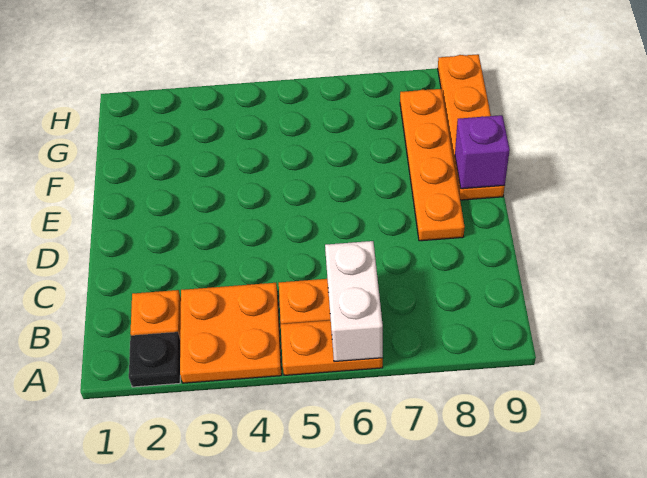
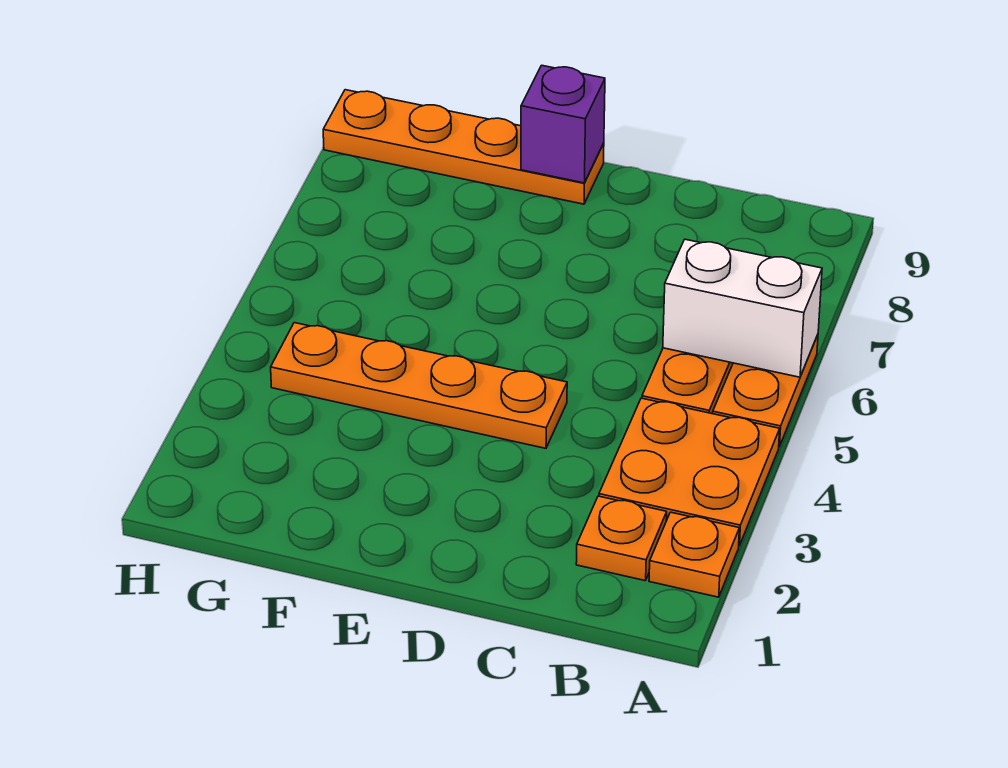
black plate A2 level 1 -> orange plate A2 level 1
orange plate D8:G8 level 1 -> orange plate D4:G4 level 1

